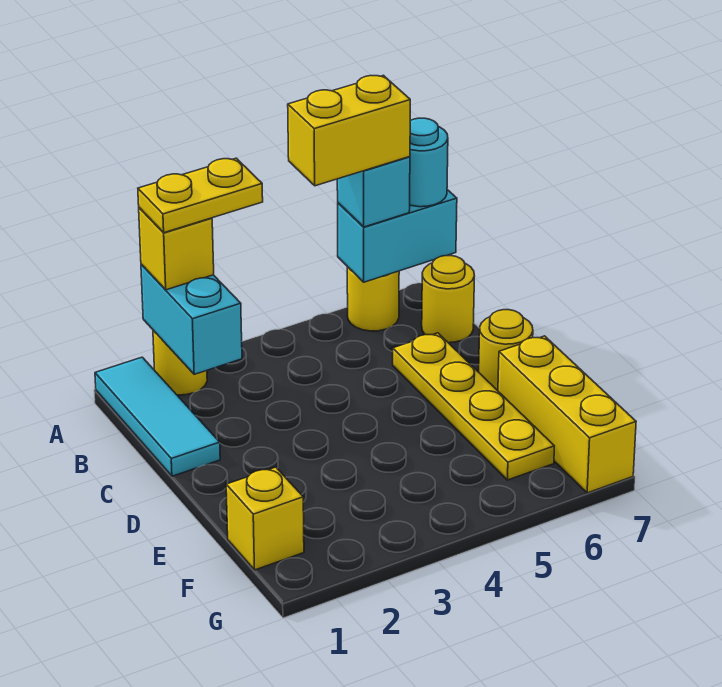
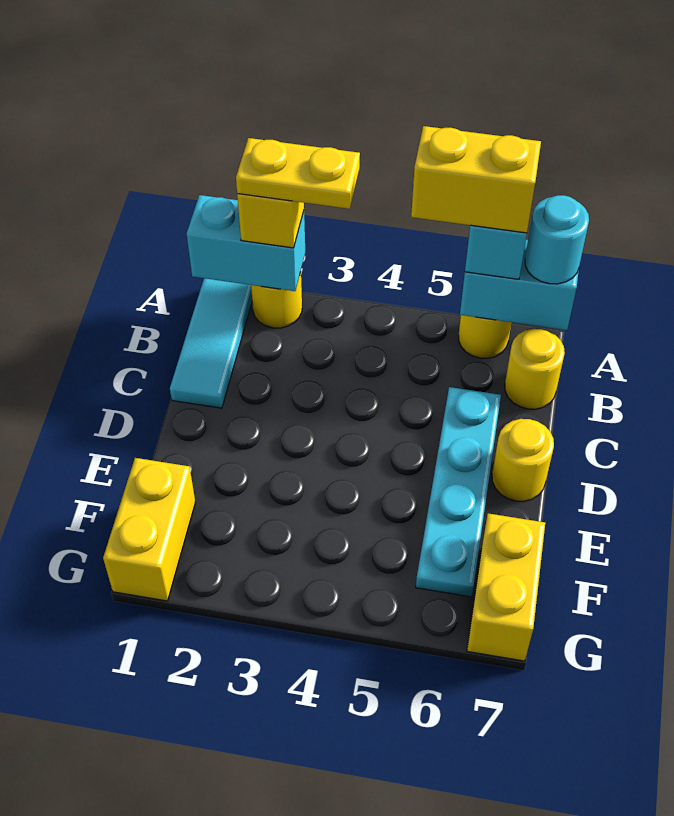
cyan brick A2:B2 level 2 -> cyan brick A1:A2 level 2
yellow plate C6:F6 level 1 -> cyan plate C6:F6 level 1
yellow brick E7:G7 level 1 -> yellow brick F7:G7 level 1
yellow brick F1 level 1 -> yellow brick F1:G1 level 1

